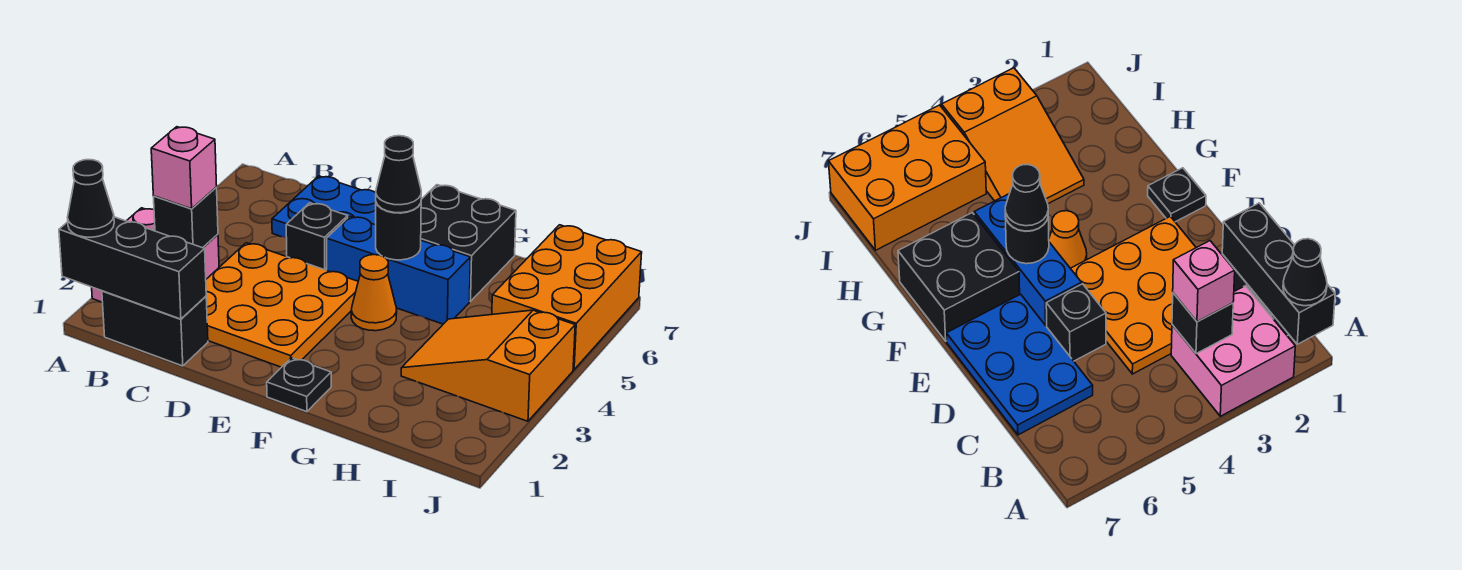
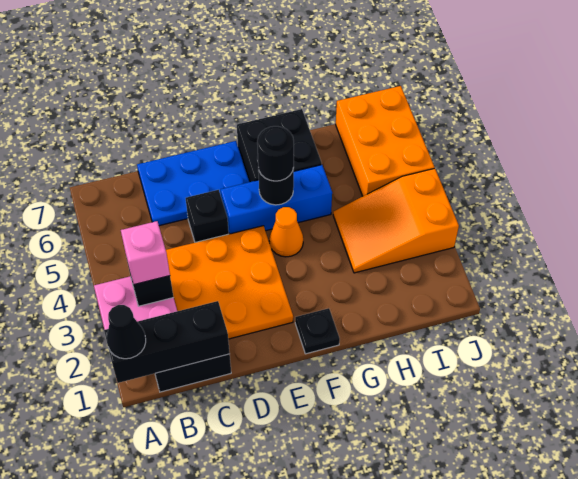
black cone F5 level 3 -> black round brick F5 level 3

